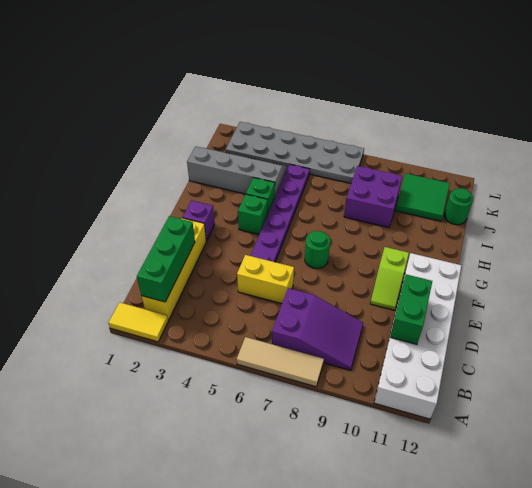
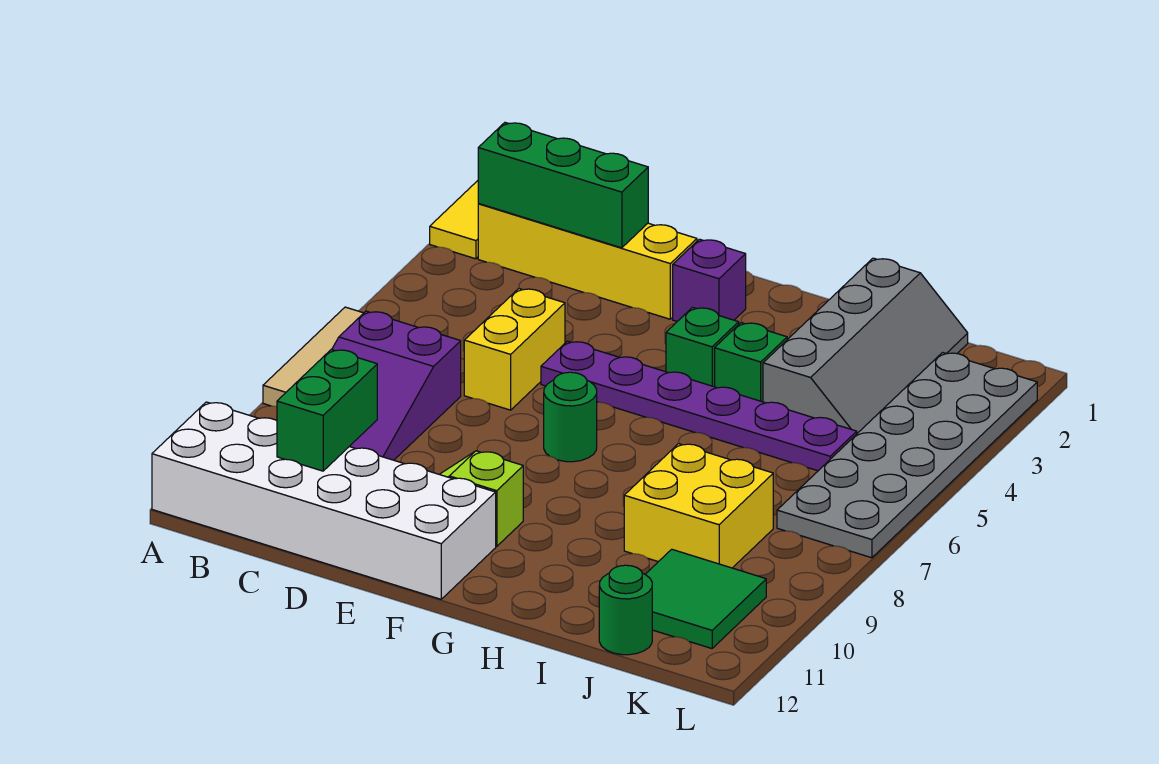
green brick C11:D11 level 2 -> green brick C10:C11 level 2
purple brick I8:J9 level 1 -> yellow brick I8:J9 level 1

